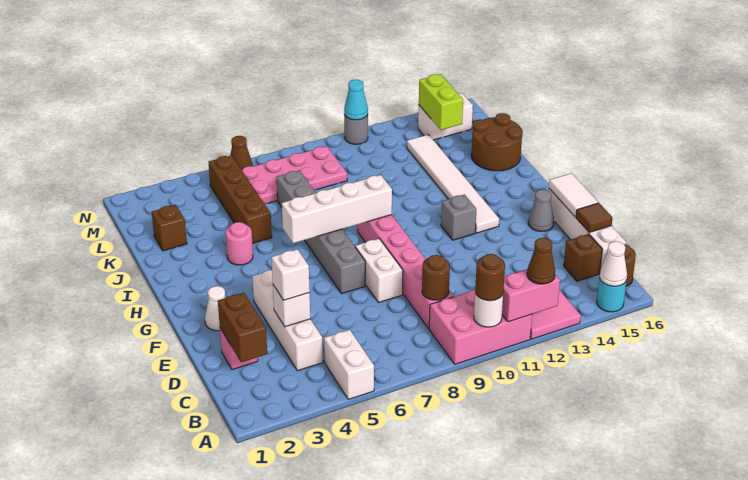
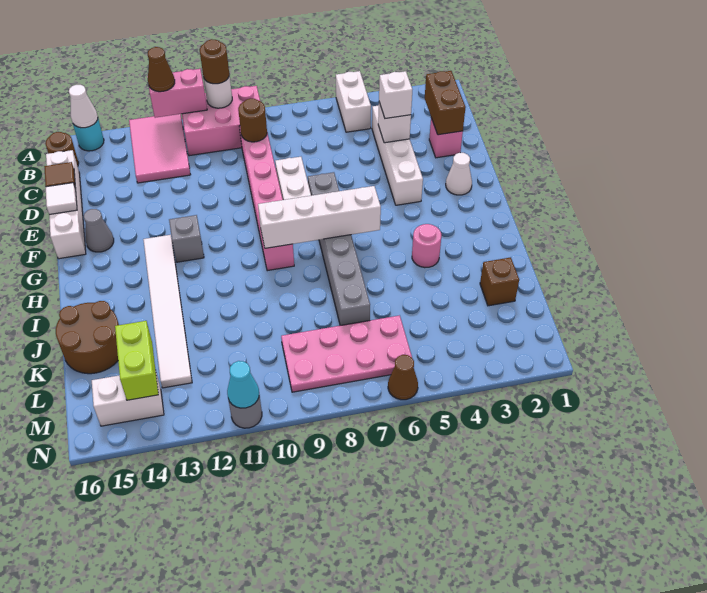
brown brick C15 level 1 -> none
white tile E16:F16 level 2 -> white tile E16 level 2
brown brick J5:M5 level 1 -> none

